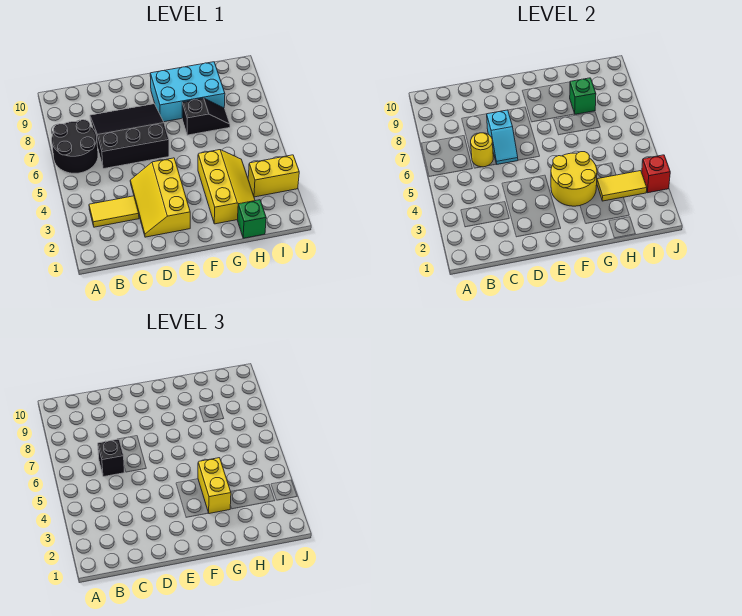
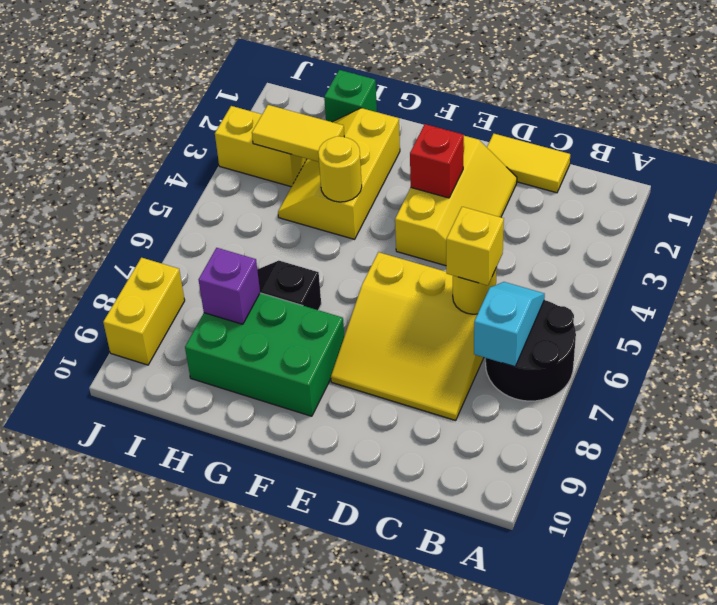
yellow tile B3:C3 level 1 -> yellow tile C1:D1 level 1
black slope C6:E8 level 1 top 6 -> yellow slope C6:E8 level 1 top 6
black brick C6 level 3 -> yellow brick C6 level 3
cyan slope D6:D7 level 2 top 7 -> cyan slope B6:B7 level 2 top 7
yellow round brick F3:G4 level 2 -> yellow round brick G4 level 2
cyan brick F8:H9 level 1 -> green brick F8:H9 level 1
yellow brick G3:G4 level 3 -> yellow brick J8:J9 level 1
green brick H8 level 2 -> purple brick H8 level 2
red brick J3 level 2 -> red brick E3 level 2

